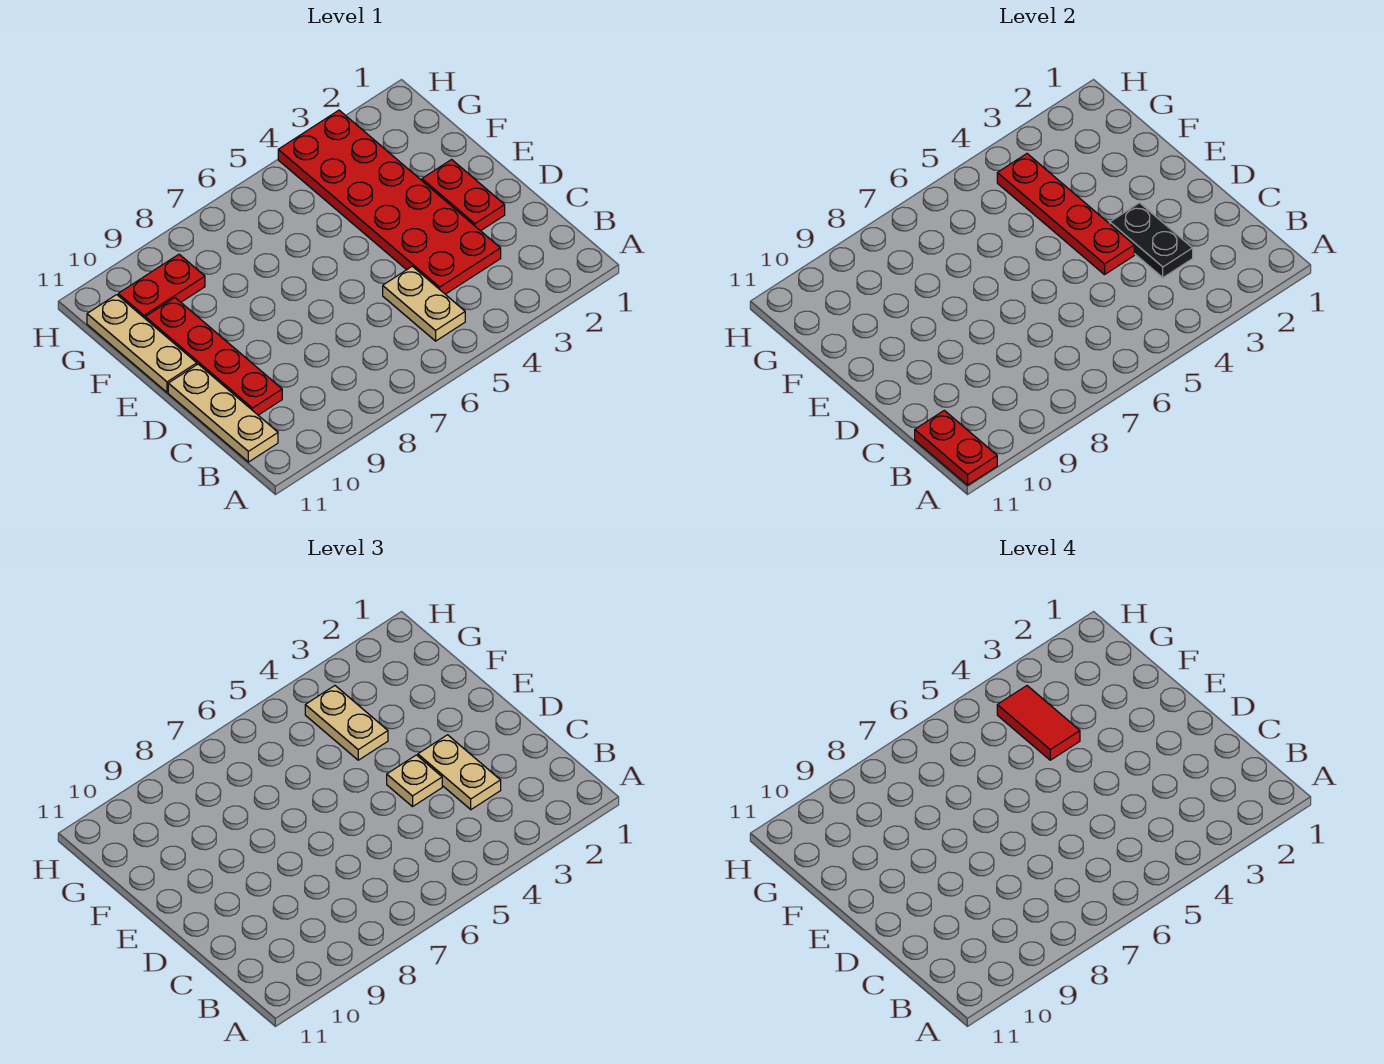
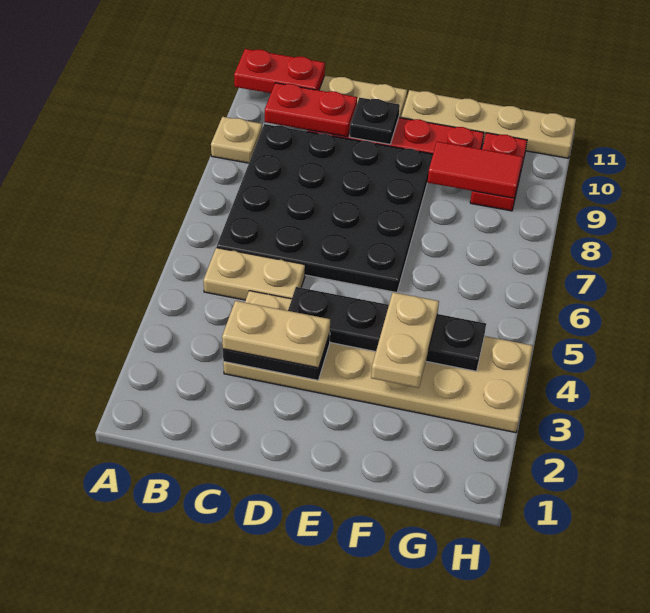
none -> black plate B6:E9 level 1
red plate C3:H4 level 1 -> tan plate C3:H4 level 1
red plate D2:E2 level 1 -> red plate B10:C10 level 2
red plate D4:G4 level 2 -> black plate D4:G4 level 2
tan plate D4 level 3 -> tan plate A9 level 1
none -> black plate D10 level 2
tan plate E11:G11 level 1 -> tan plate E11:H11 level 1
tan plate F4:G4 level 3 -> tan plate F3:F4 level 3
red tile F4:G4 level 4 -> red tile F9:G9 level 2

